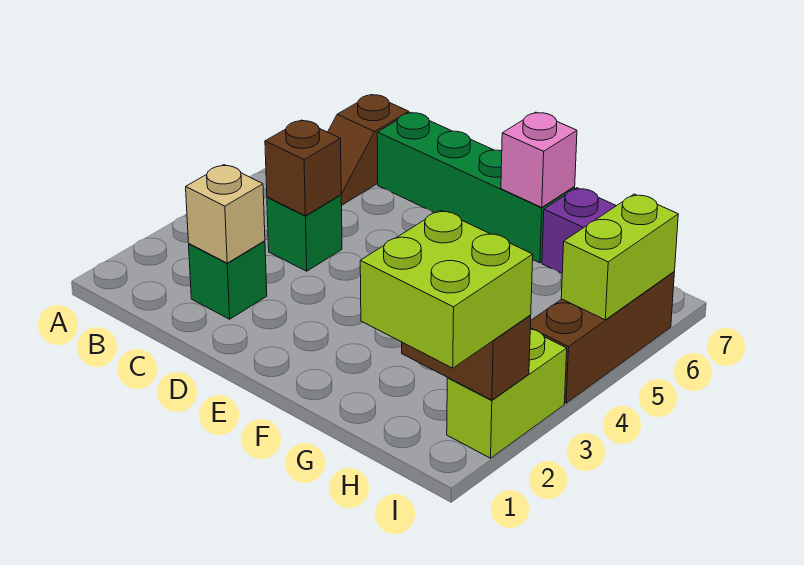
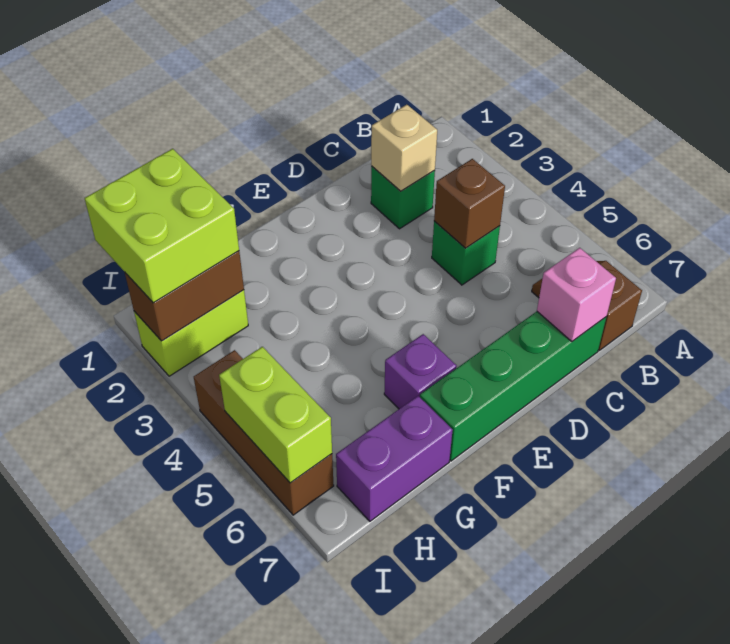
none -> purple brick F6 level 1
pink brick F7 level 2 -> pink brick C7 level 2
lime brick I2:I3 level 1 -> lime brick H2:I2 level 1

